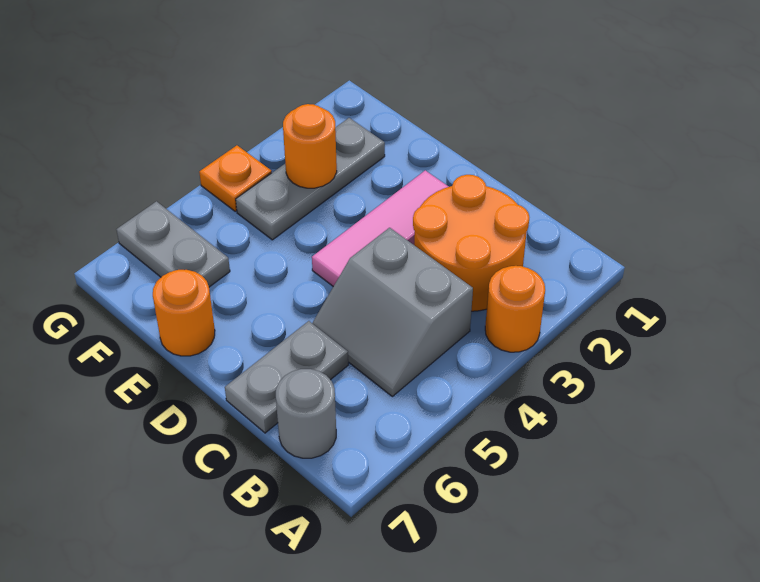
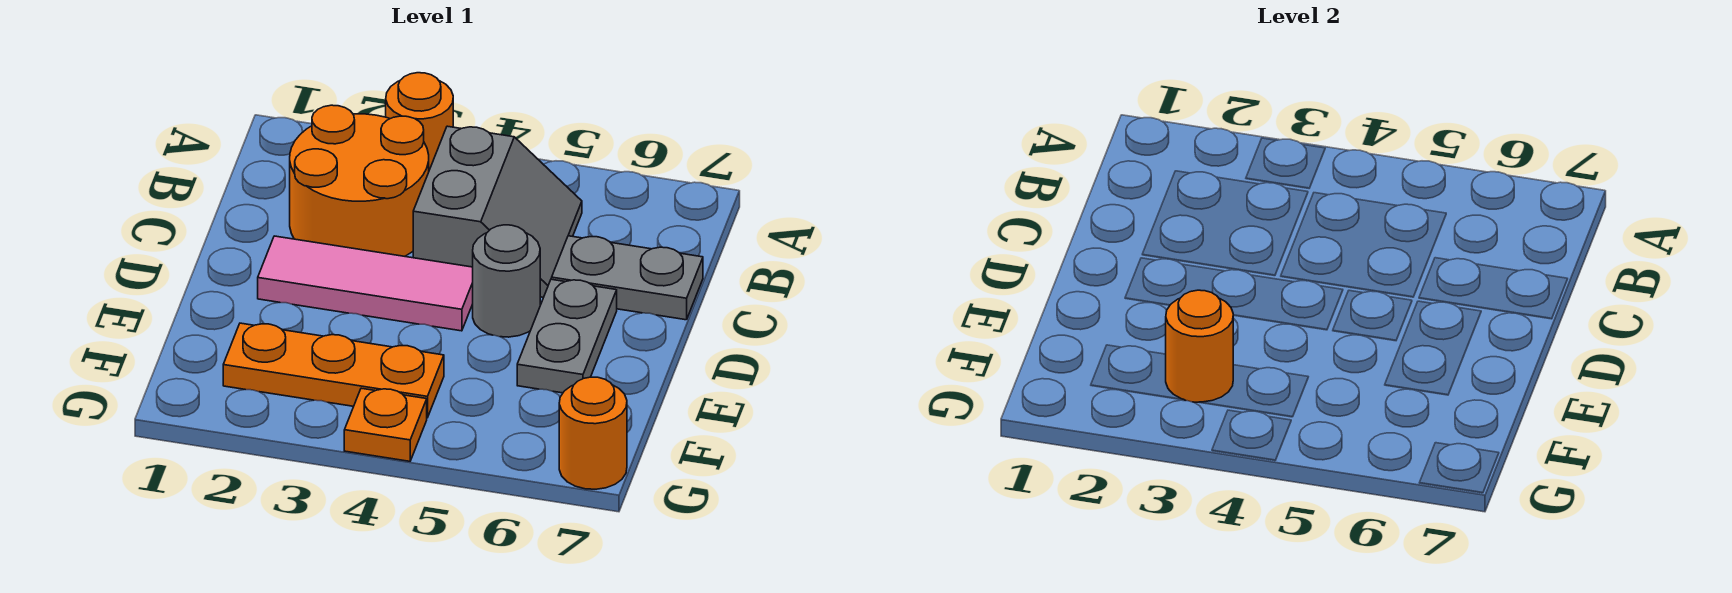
grey round brick B7 level 1 -> grey round brick D5 level 1
orange round brick E7 level 1 -> orange round brick G7 level 1
grey plate F2:F4 level 1 -> orange plate F2:F4 level 1
grey plate F6:G6 level 1 -> grey plate D6:E6 level 1

